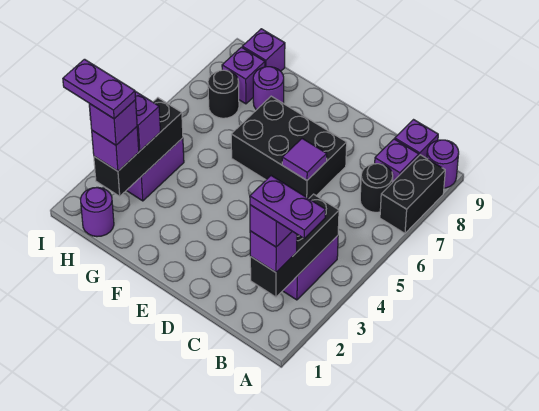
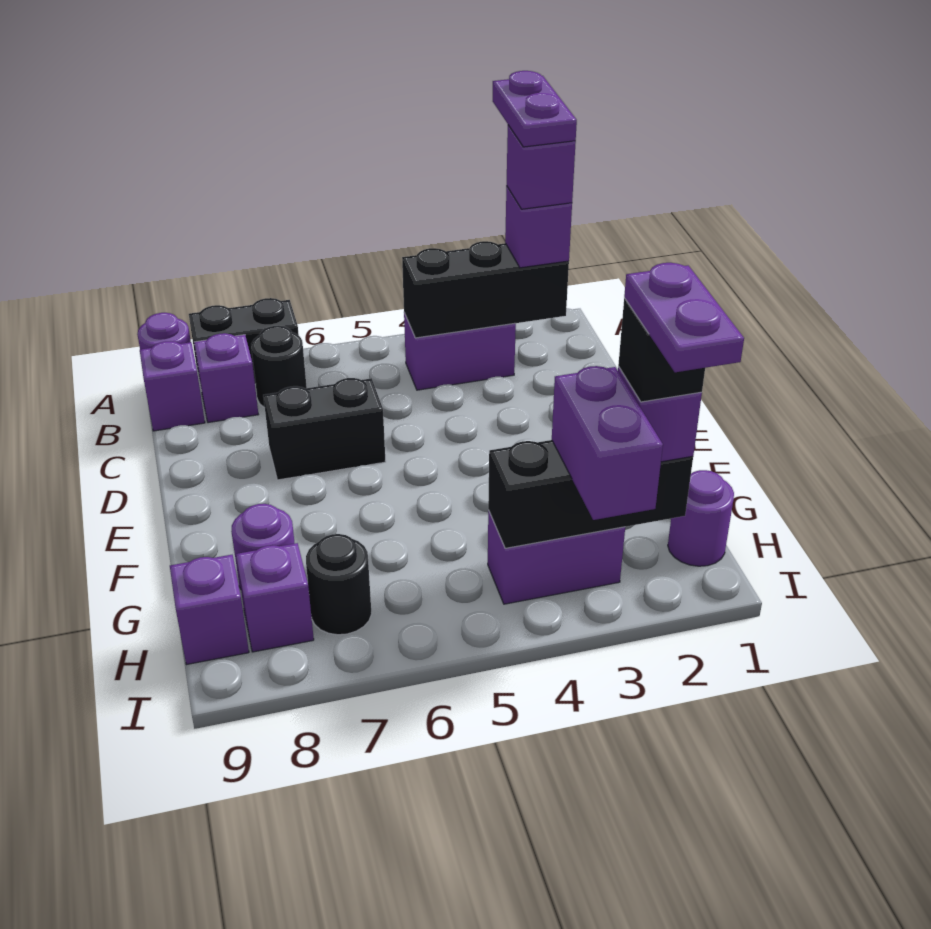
black brick D6:F7 level 1 -> black brick D6:D7 level 1
purple tile D6 level 2 -> none
purple brick H2 level 4 -> black brick H2 level 4

